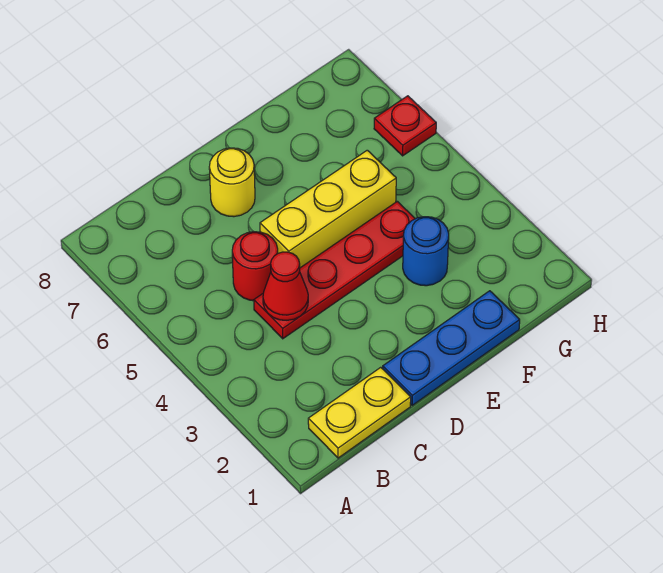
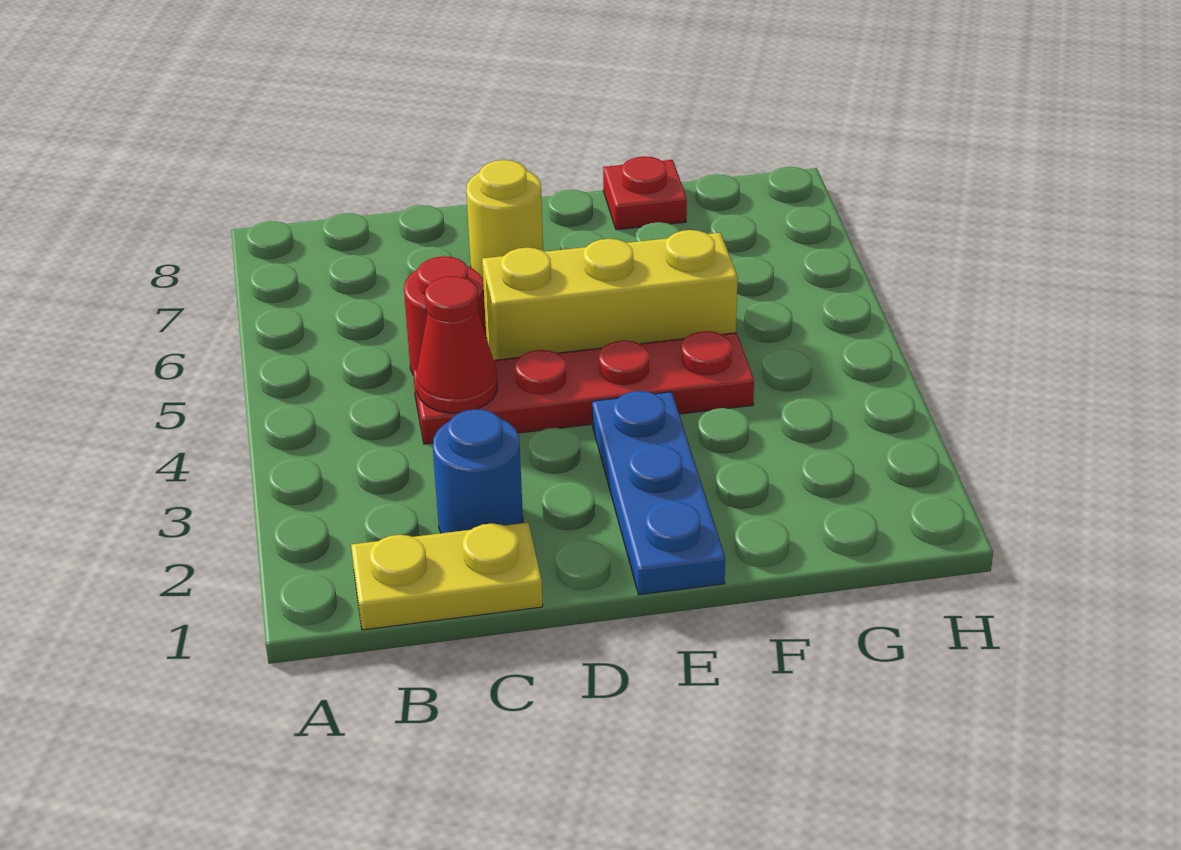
blue plate D1:F1 level 1 -> blue plate E1:E3 level 1
blue round brick F3 level 1 -> blue round brick C2 level 1
red plate H6 level 1 -> red plate F8 level 1

